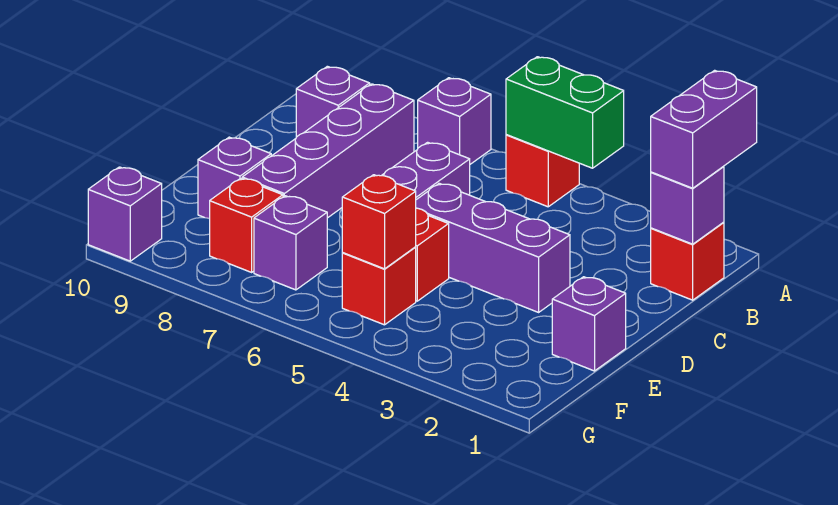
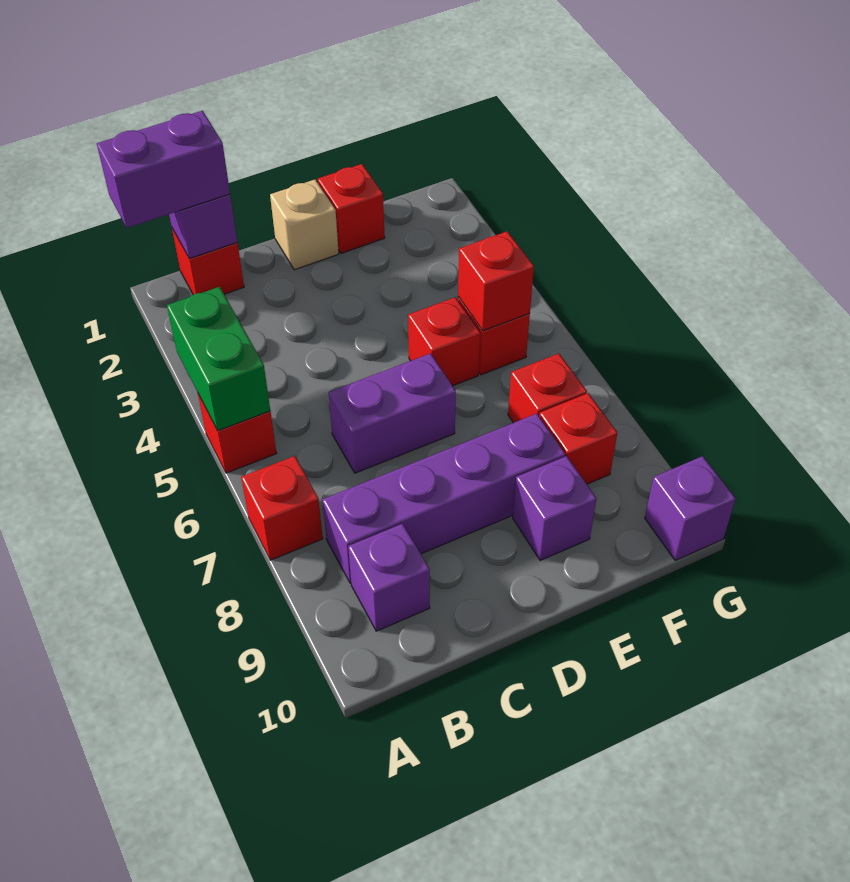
purple brick A7 level 1 -> red brick A7 level 1
none -> tan brick D1 level 1
purple brick D3:D5 level 1 -> none
purple brick E1 level 1 -> red brick E1 level 1
purple brick F7 level 1 -> red brick F7 level 1

